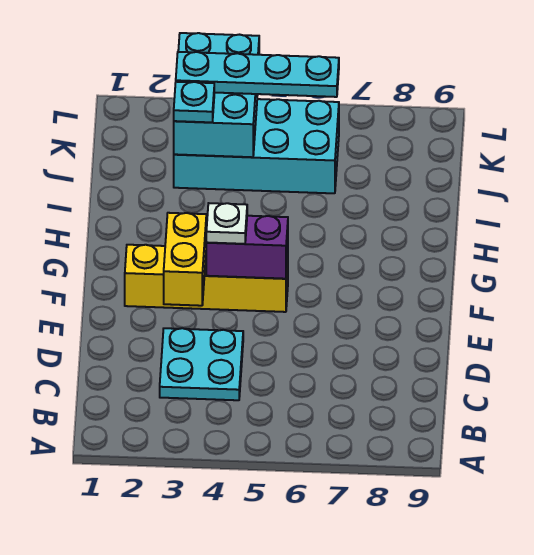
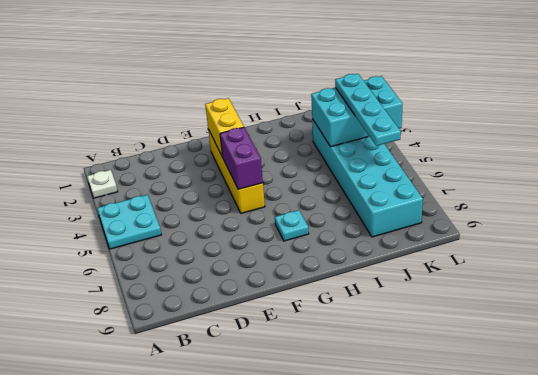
cyan plate C3:D4 level 1 -> cyan plate A4:B5 level 1
yellow brick E3:F3 level 2 -> yellow brick F2:F3 level 2
white plate F4 level 3 -> white plate A2 level 1
cyan brick J3:K6 level 1 -> cyan brick J3:K8 level 1
cyan plate J3 level 3 -> cyan plate G7 level 1

